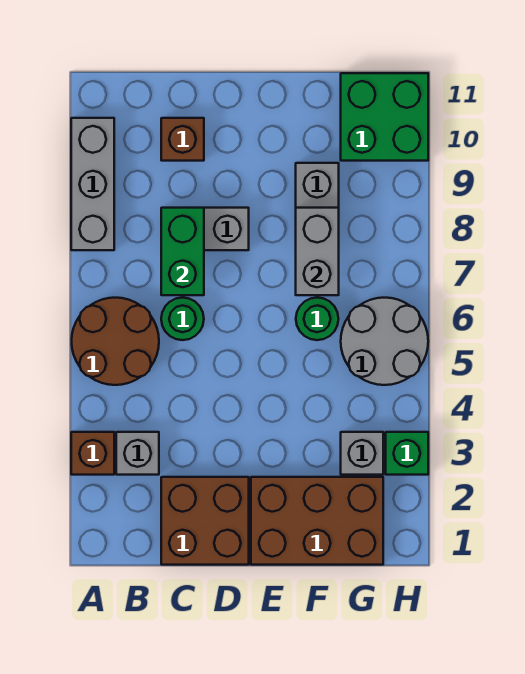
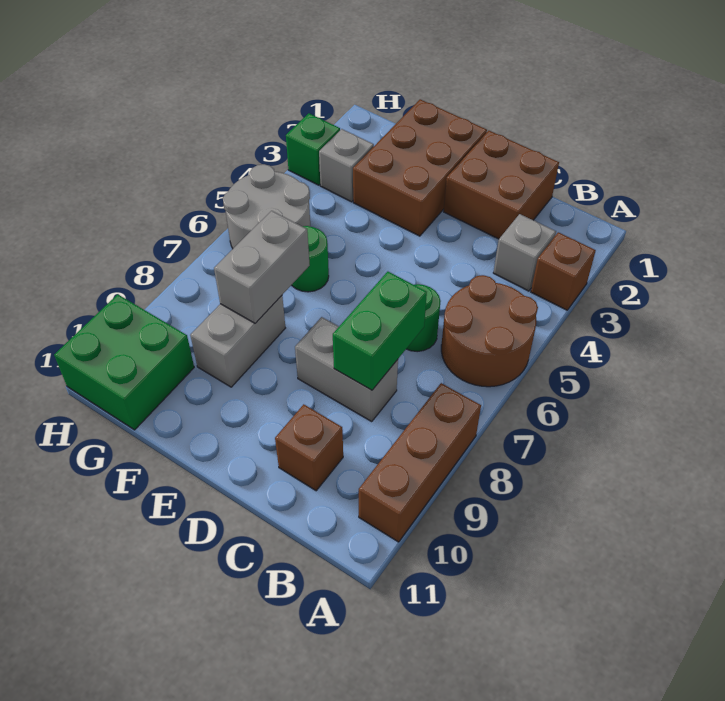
grey brick A8:A10 level 1 -> brown brick A8:A10 level 1
brown brick E1:G2 level 1 -> brown brick E1:F3 level 1

